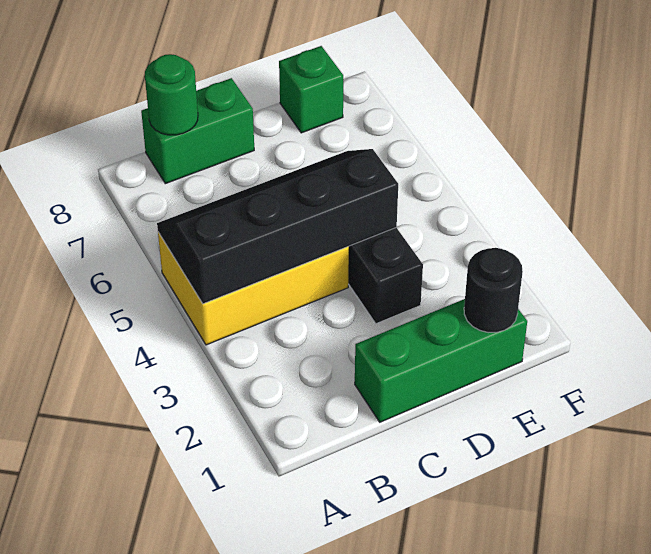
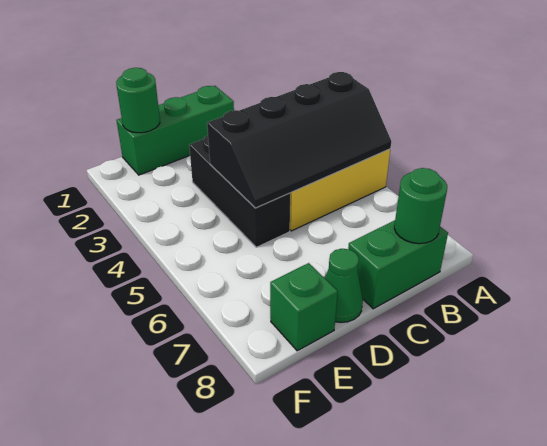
none -> green cone D8 level 1
black round brick E1 level 2 -> green round brick E1 level 2

